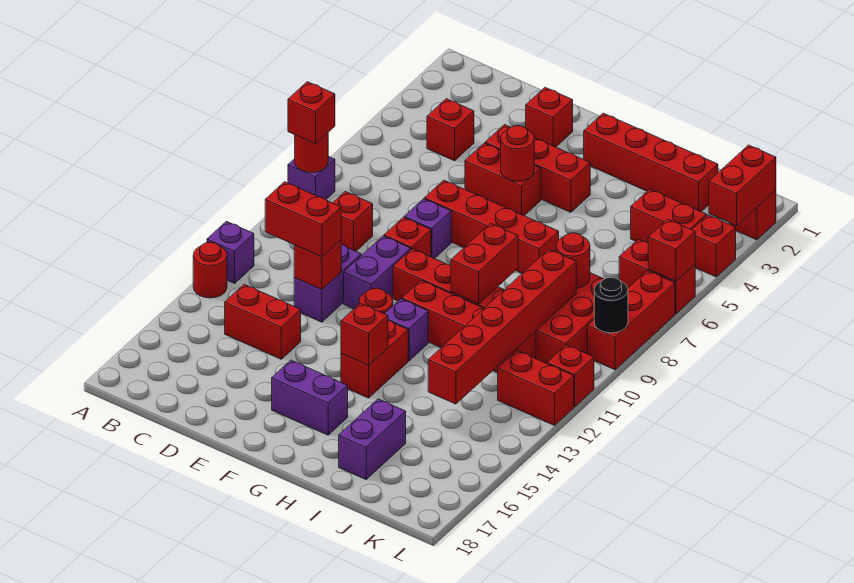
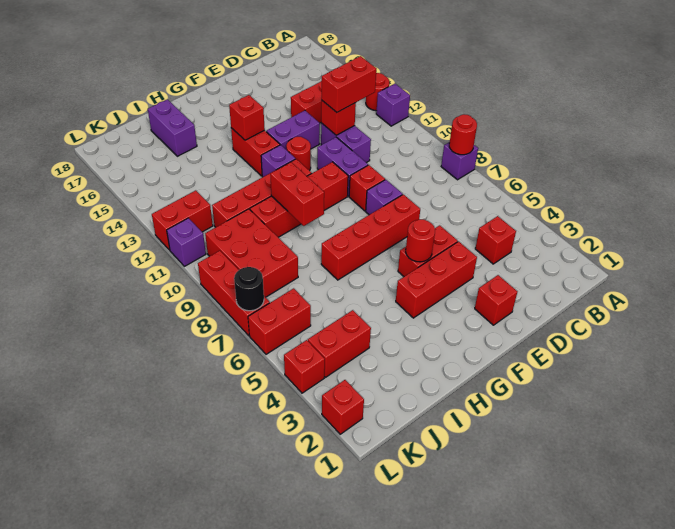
red brick A8 level 3 -> none
red brick C9 level 1 -> none
purple brick F16:G16 level 1 -> purple brick E13:F13 level 1
red brick G2:J2 level 1 -> none
red round brick J8 level 2 -> none
red brick J9:J14 level 2 -> none
red brick L2:L3 level 2 -> none
red brick L6 level 2 -> none
black round brick L9 level 2 -> black round brick L7 level 2
red brick L11 level 1 -> purple brick L11 level 1

